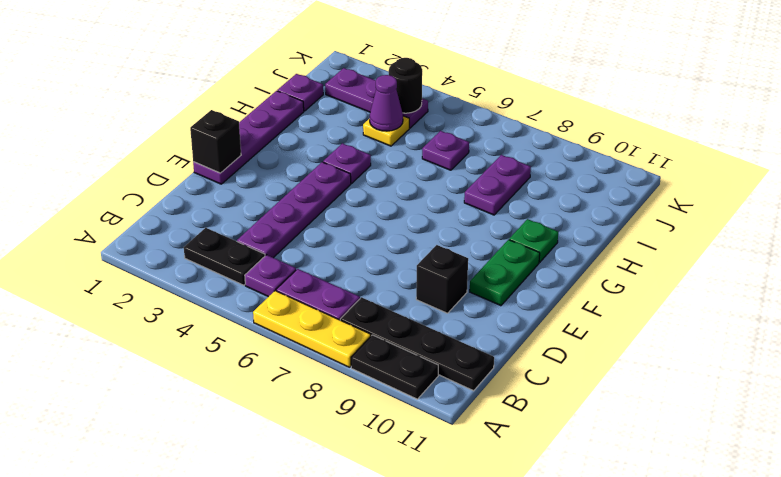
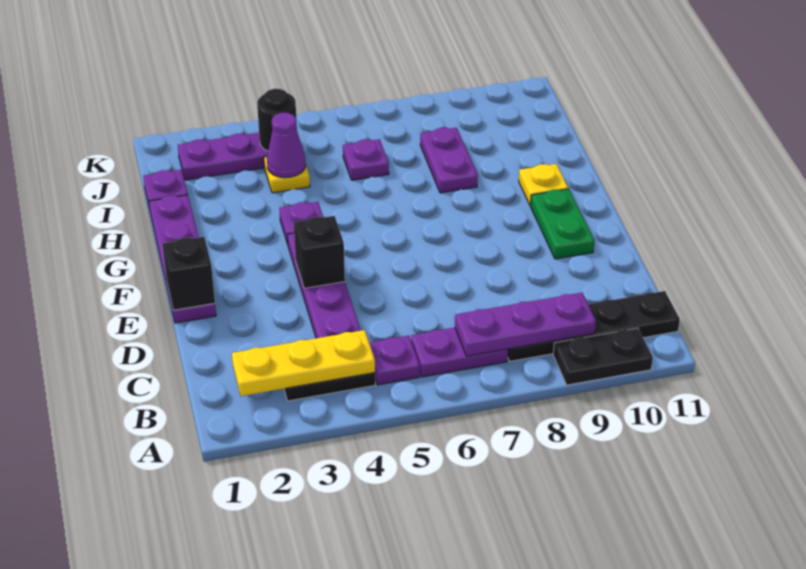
yellow plate A6:A8 level 1 -> yellow plate B2:B4 level 2
none -> purple plate B7:B9 level 2
black brick D9 level 1 -> black brick E4 level 2
green plate G10 level 1 -> yellow plate G10 level 1

